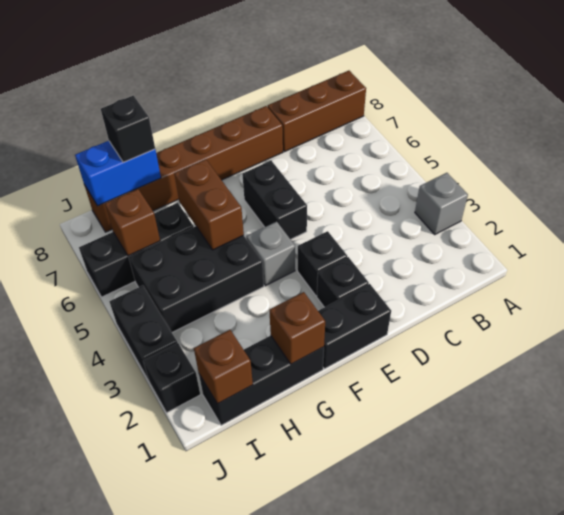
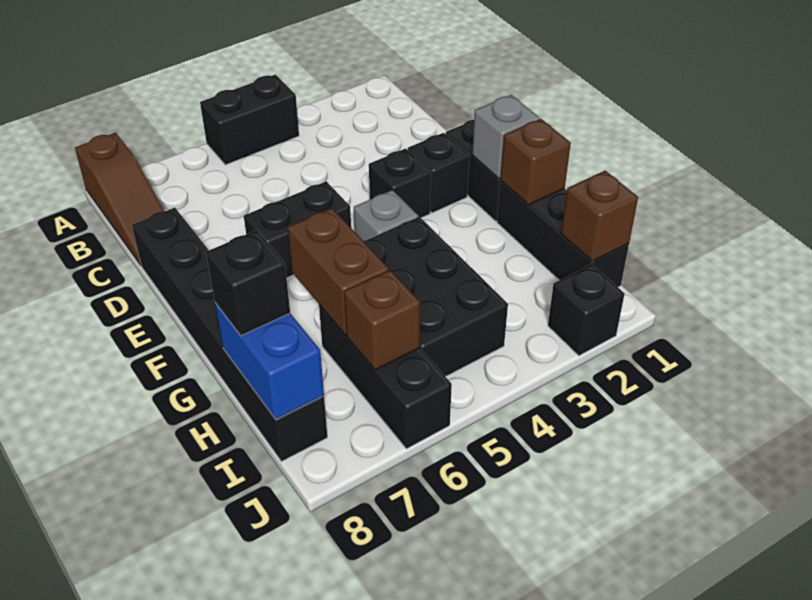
grey brick A3 level 1 -> grey brick F1 level 2
brown brick A8:C8 level 1 -> brown slope A8:C8 level 1 top A
brown brick D8:I8 level 1 -> black brick D8:I8 level 1
brown brick G5:G6 level 2 -> brown brick G6:H6 level 2
black brick J3:J4 level 1 -> black brick A4:A5 level 1

